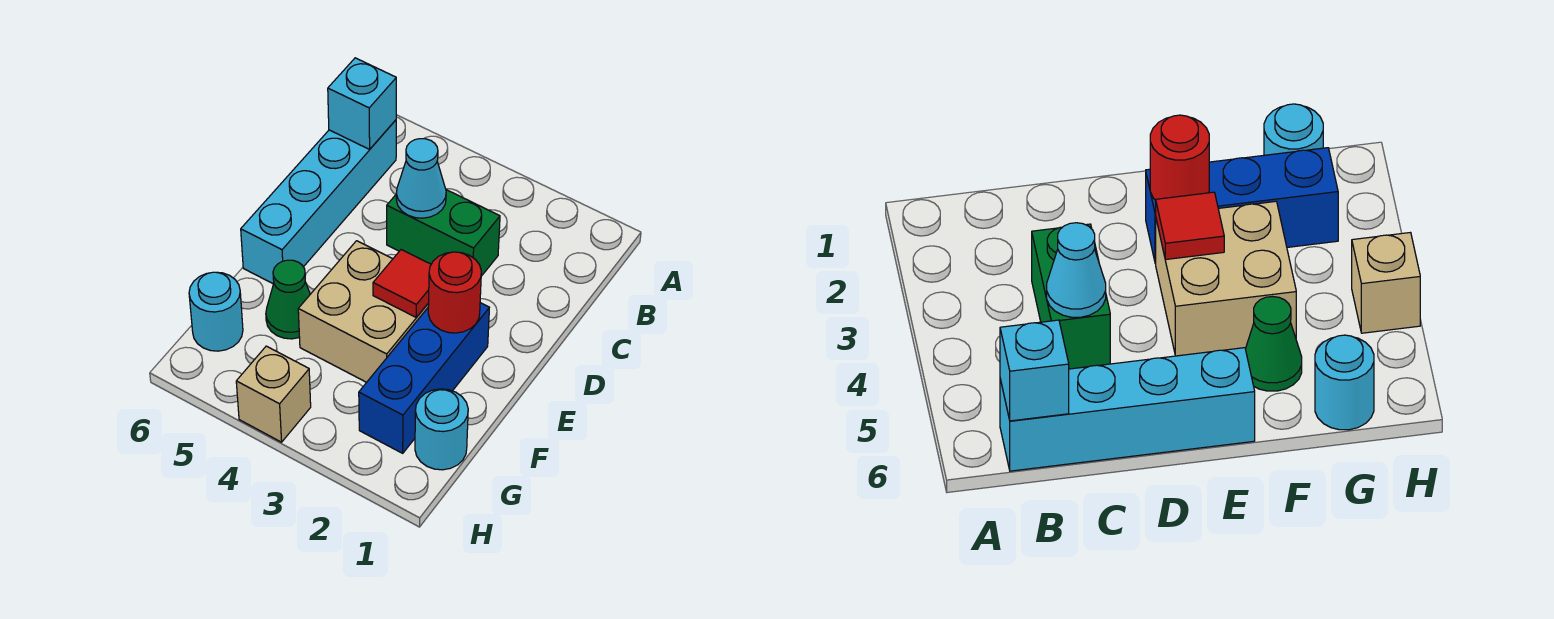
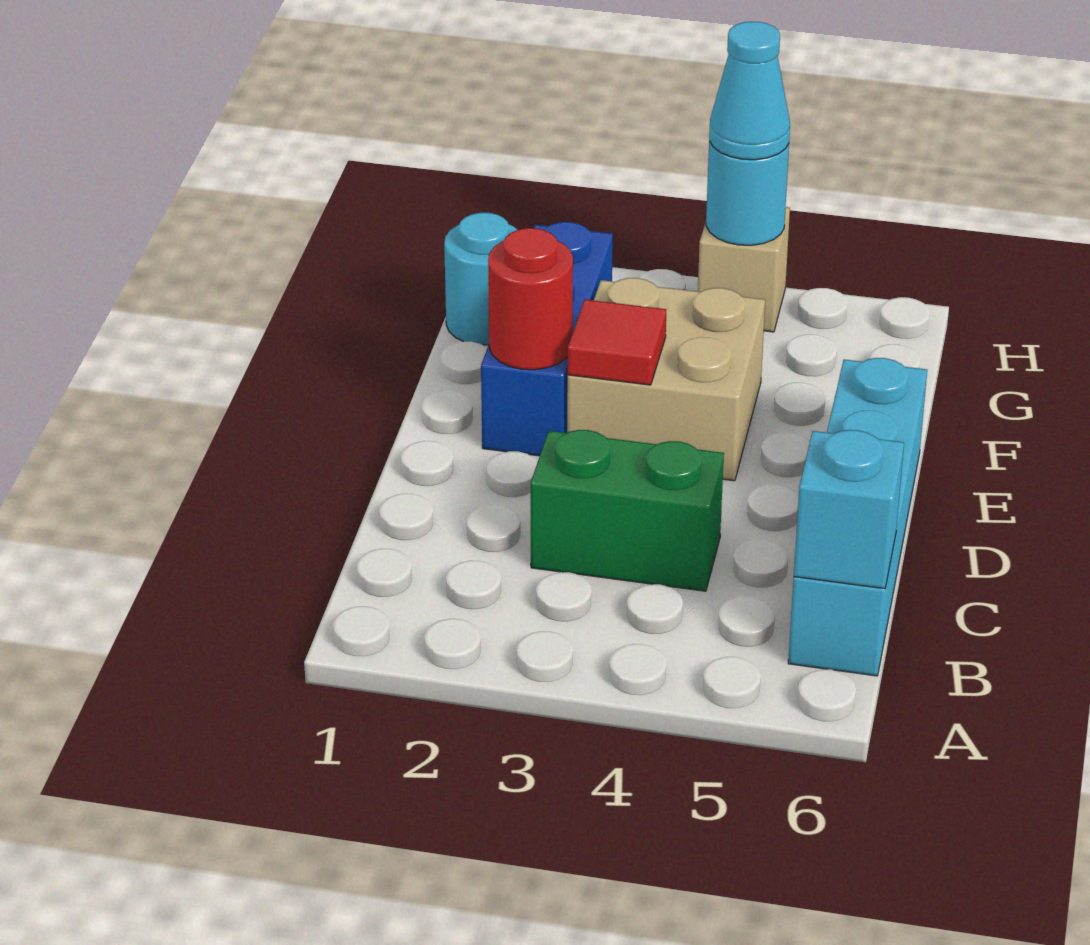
cyan cone C4 level 2 -> cyan cone H4 level 3
green cone F5 level 1 -> none
cyan round brick G6 level 1 -> cyan round brick H4 level 2

